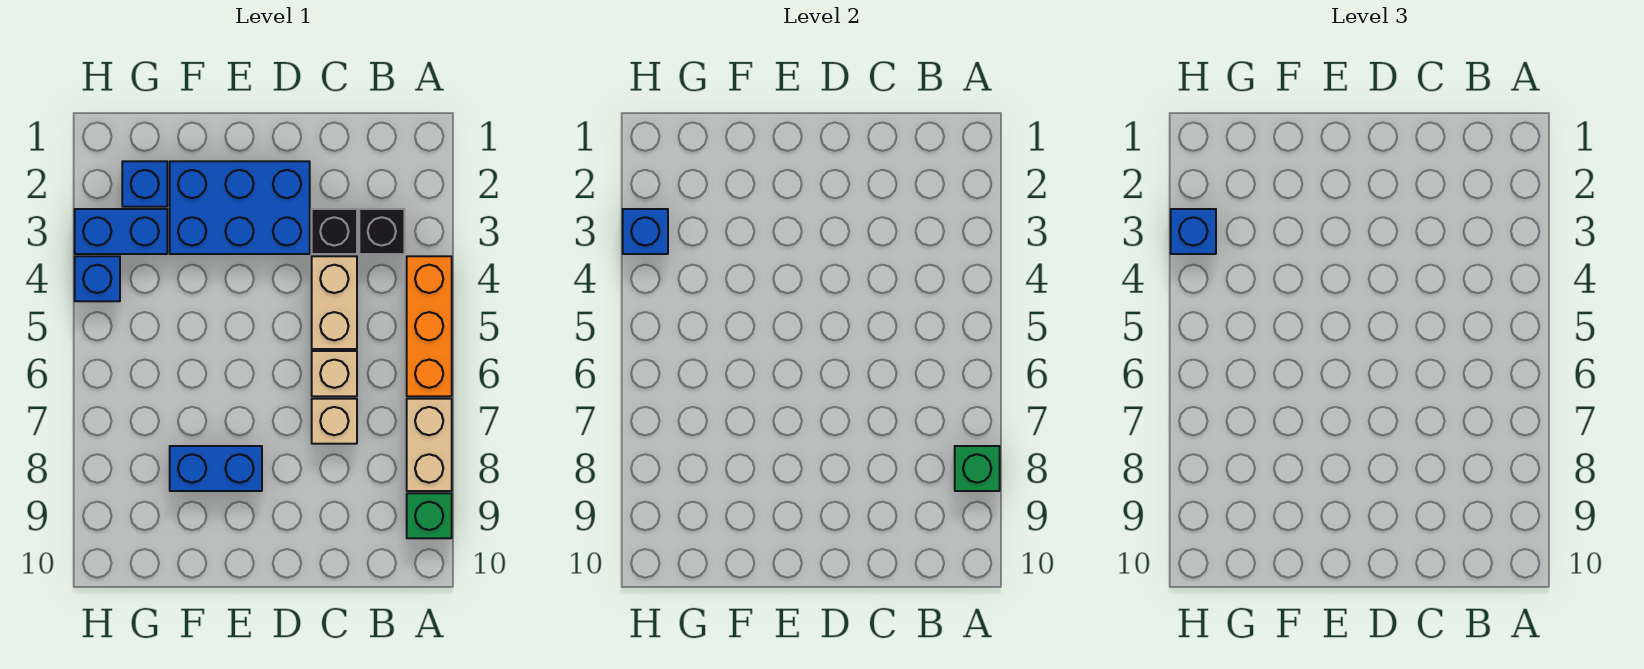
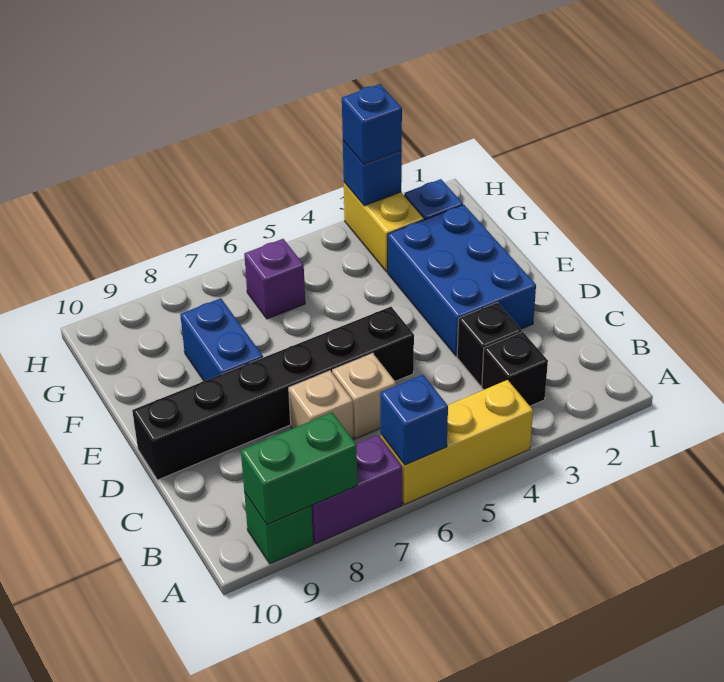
orange brick A4:A6 level 1 -> yellow brick A4:A6 level 1
tan brick A7:A8 level 1 -> purple brick A7:A8 level 1
green brick A8 level 2 -> green brick A8:A9 level 2
tan brick C4:C5 level 1 -> none
none -> black brick D5:D10 level 1
blue brick G3:H3 level 1 -> yellow brick G3:H3 level 1
none -> purple brick G6 level 1
blue brick H4 level 1 -> blue brick A6 level 2

